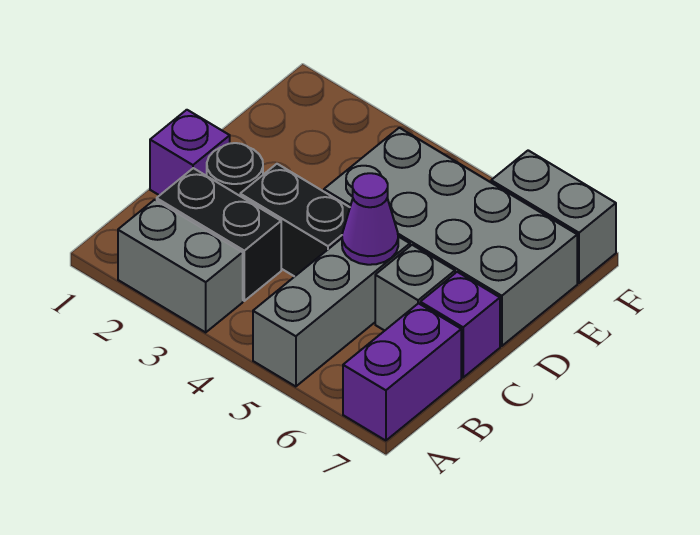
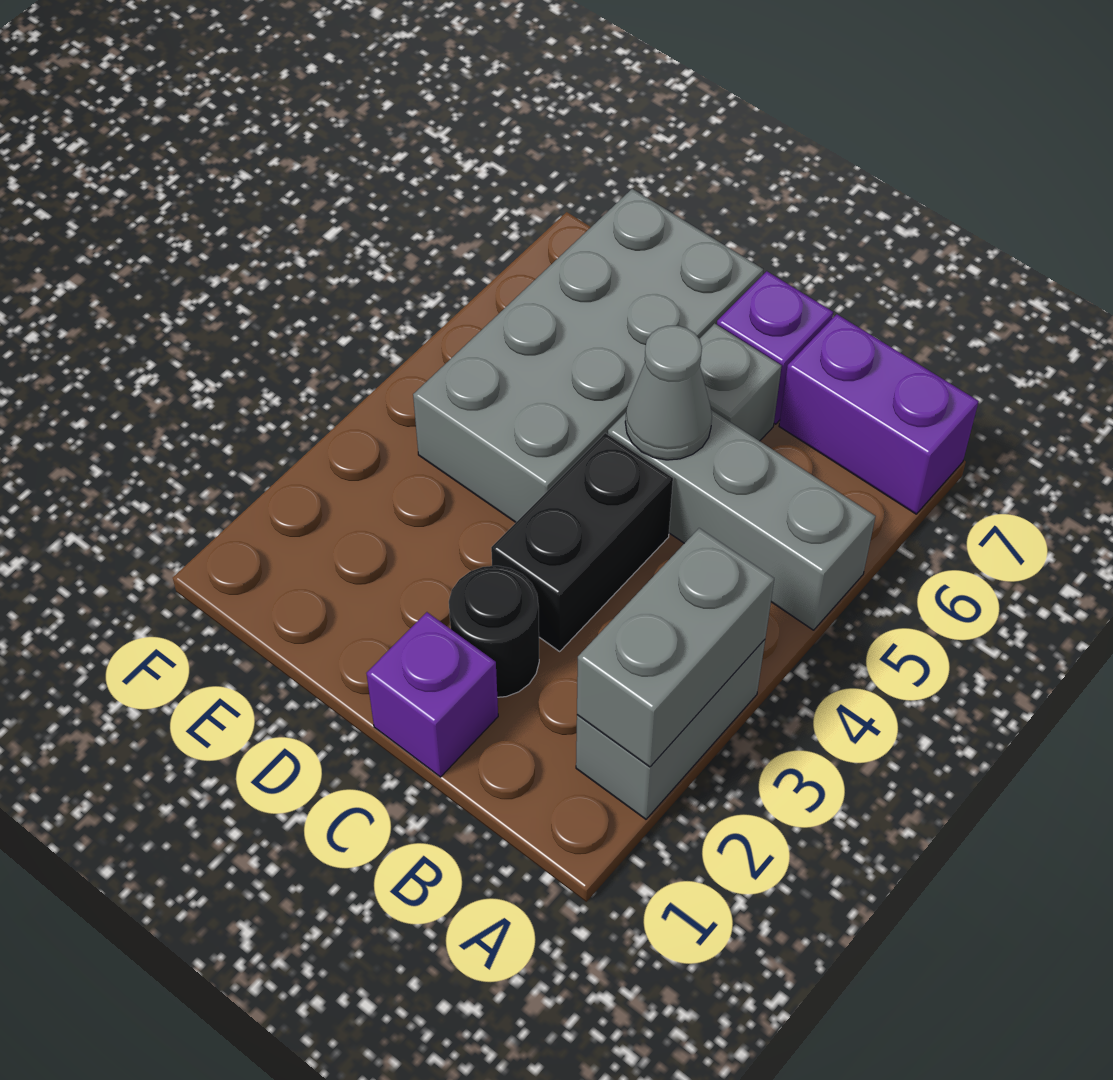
black brick B2:B3 level 1 -> none
purple cone C5 level 2 -> grey cone C5 level 2
grey brick F6:F7 level 1 -> grey brick A2:A3 level 2

